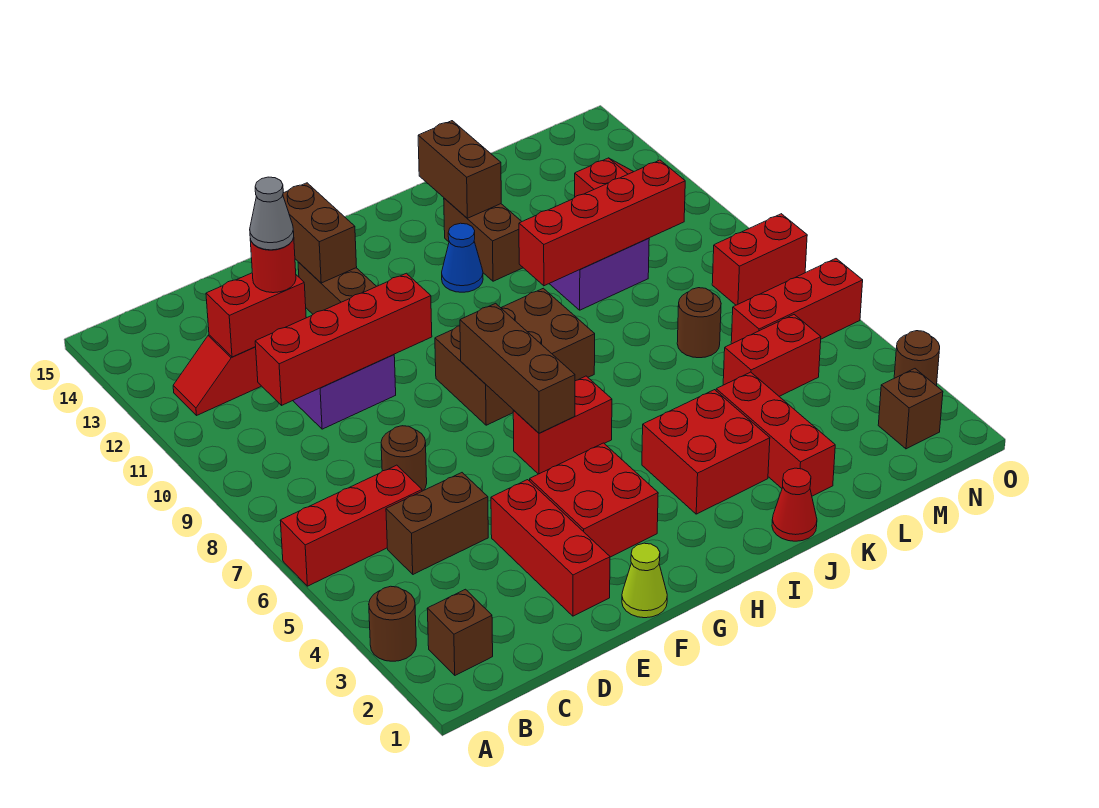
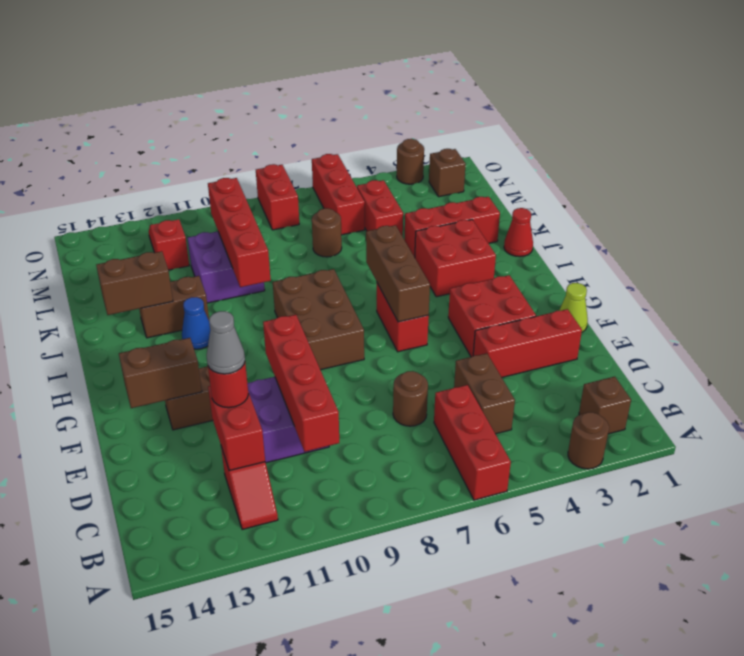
brown brick G6:G8 level 2 -> brown brick G6:I6 level 2

